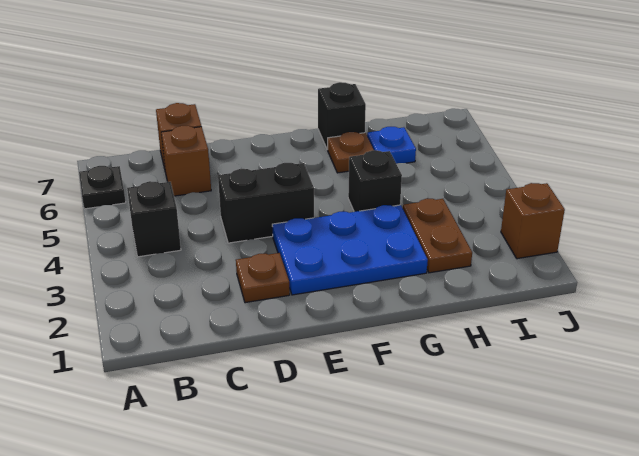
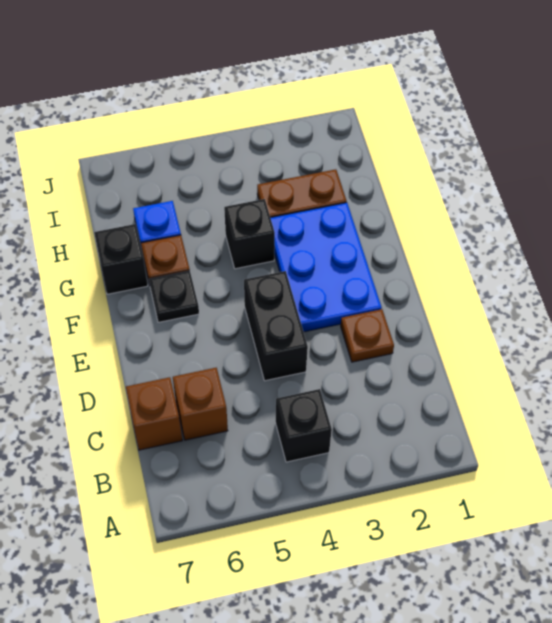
black plate A6 level 1 -> black plate F6 level 1
brown brick J2 level 1 -> none

